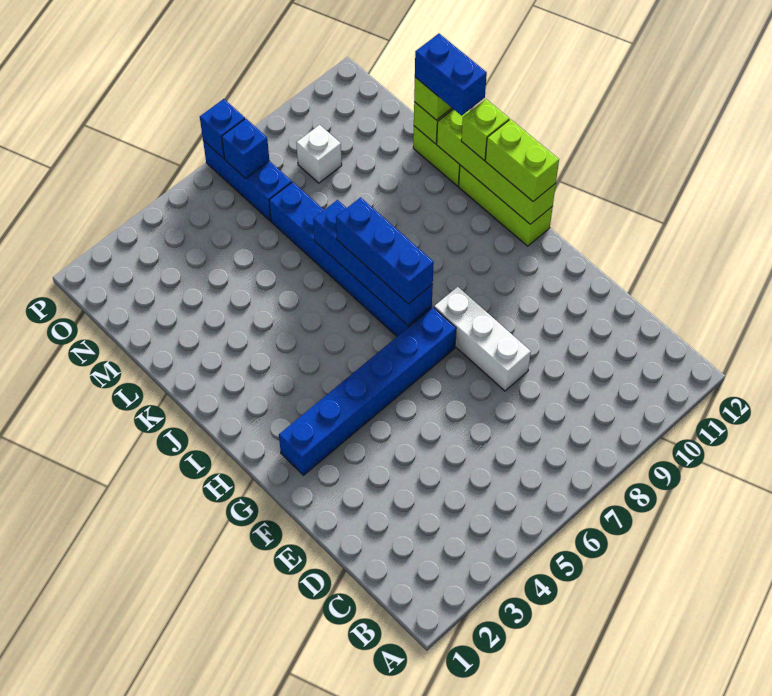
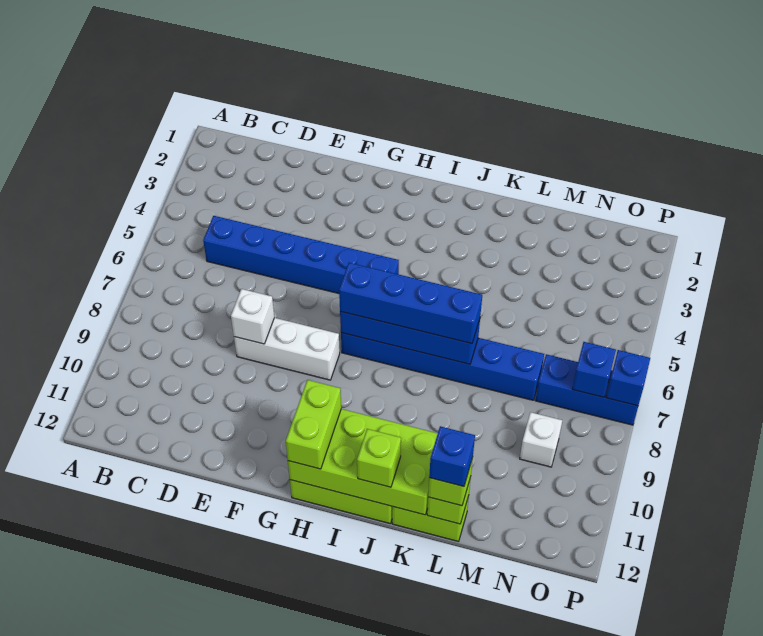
none -> white brick E8 level 2
blue brick G2:G7 level 1 -> blue brick C5:H5 level 1
blue brick H7:J7 level 3 -> blue brick H7:K7 level 3
lime brick H12:K12 level 2 -> lime brick H11:K12 level 2
lime brick H12:I12 level 3 -> lime brick H11:H12 level 3
blue brick K12:L12 level 4 -> blue brick L12 level 4

